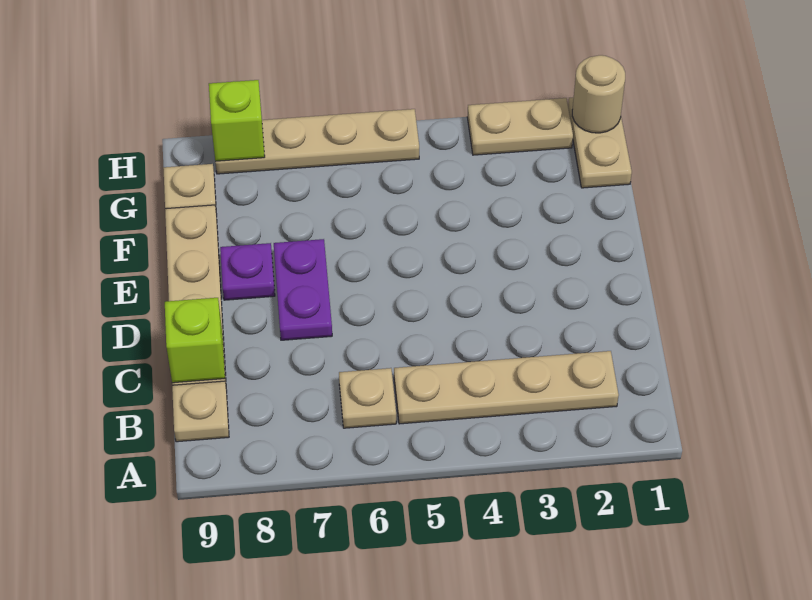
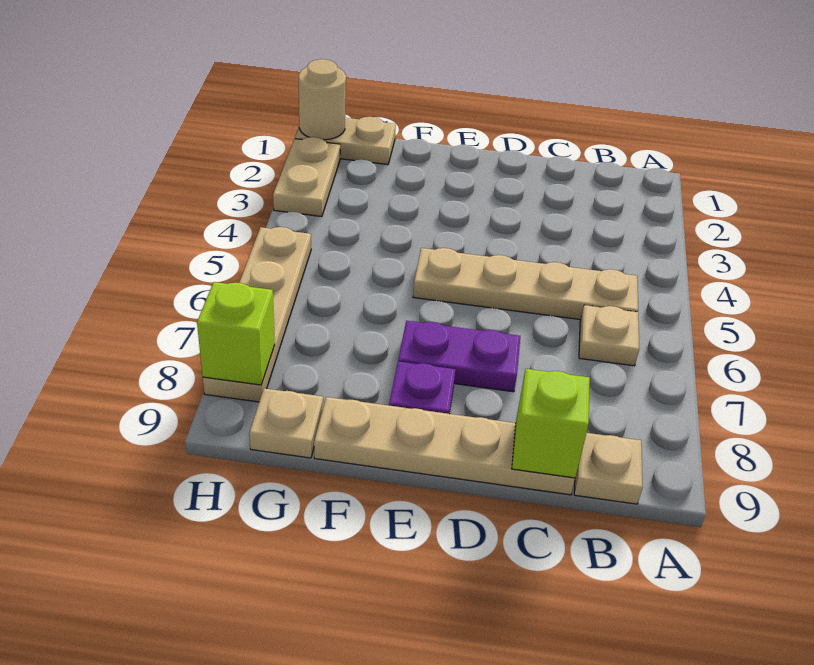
tan plate B2:B5 level 1 -> tan plate B5:E5 level 1

